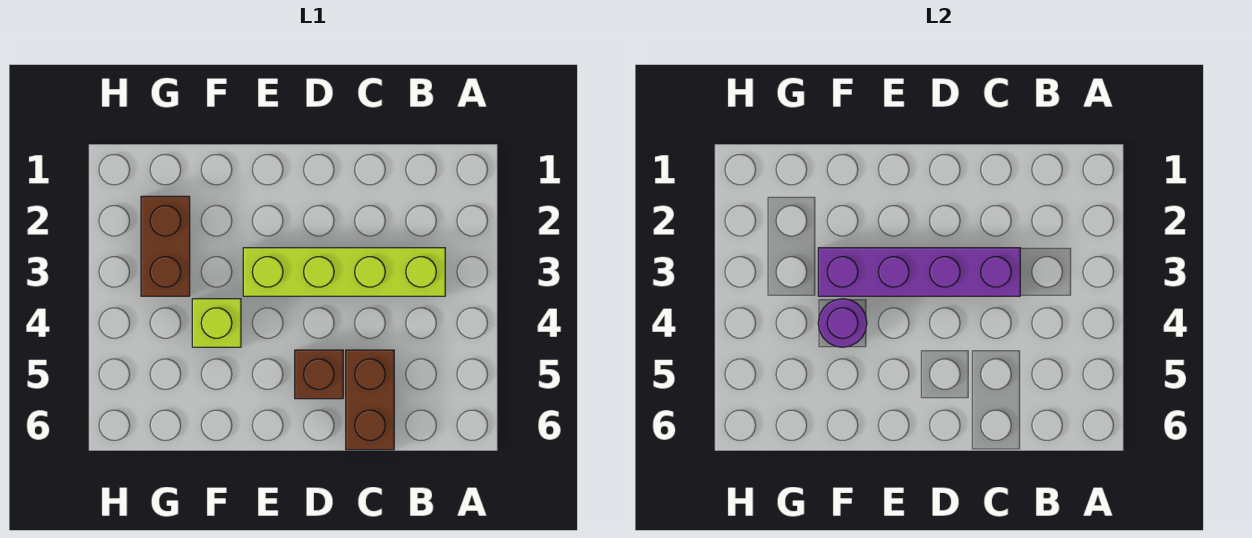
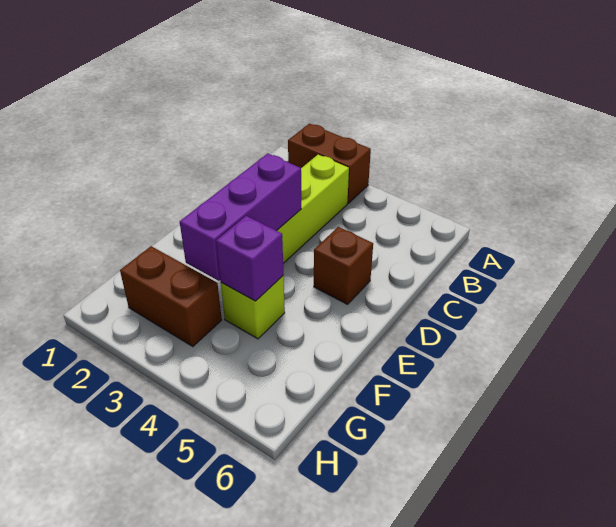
purple brick C3:F3 level 2 -> purple brick D3:F3 level 2
brown brick C5:C6 level 1 -> brown brick A2:A3 level 1
purple round brick F4 level 2 -> purple brick F4 level 2

